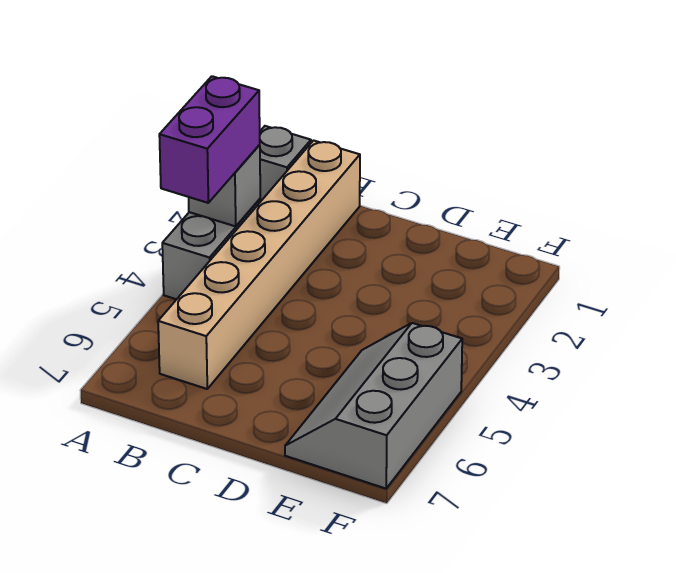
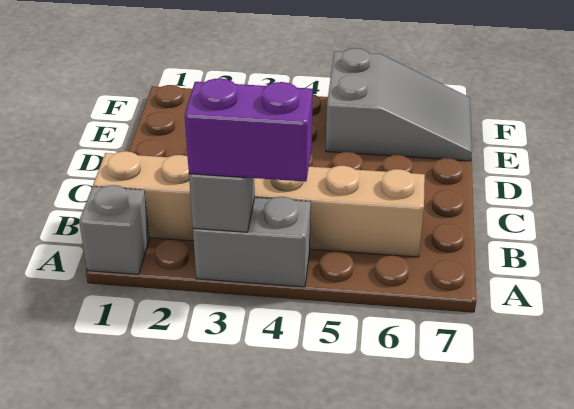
grey slope E5:F7 level 1 top F -> grey slope E5:F7 level 1 top 5

